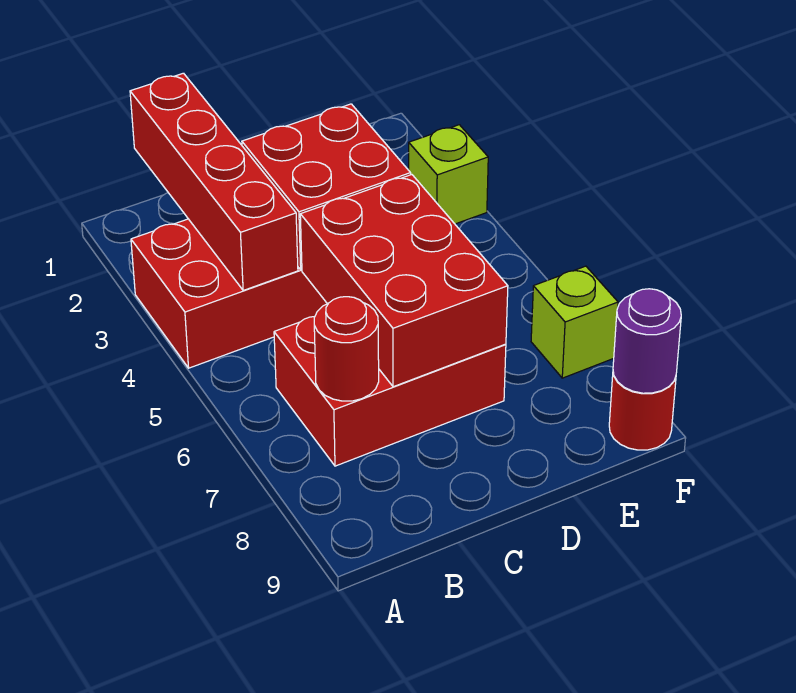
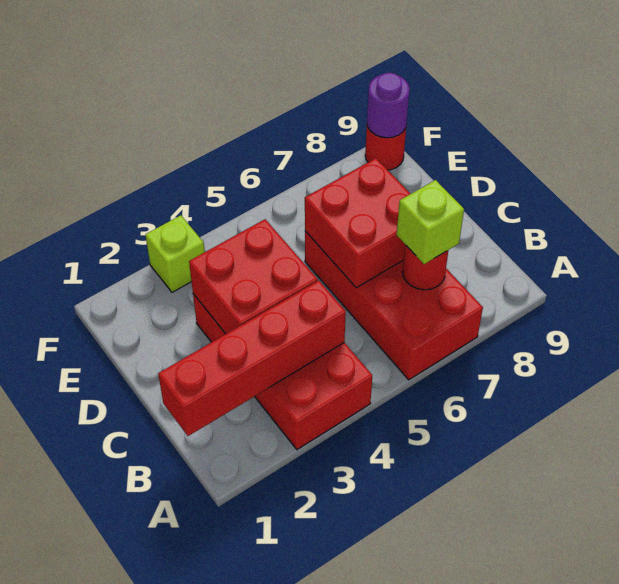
red brick B6:D7 level 1 -> red brick A6:D7 level 1
red brick C5:D7 level 2 -> red brick C6:D7 level 2
lime brick F7 level 1 -> lime brick B7 level 3

